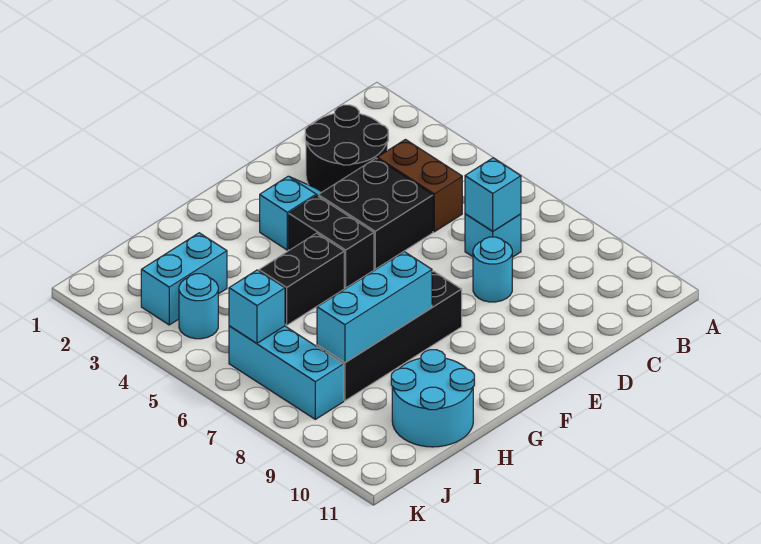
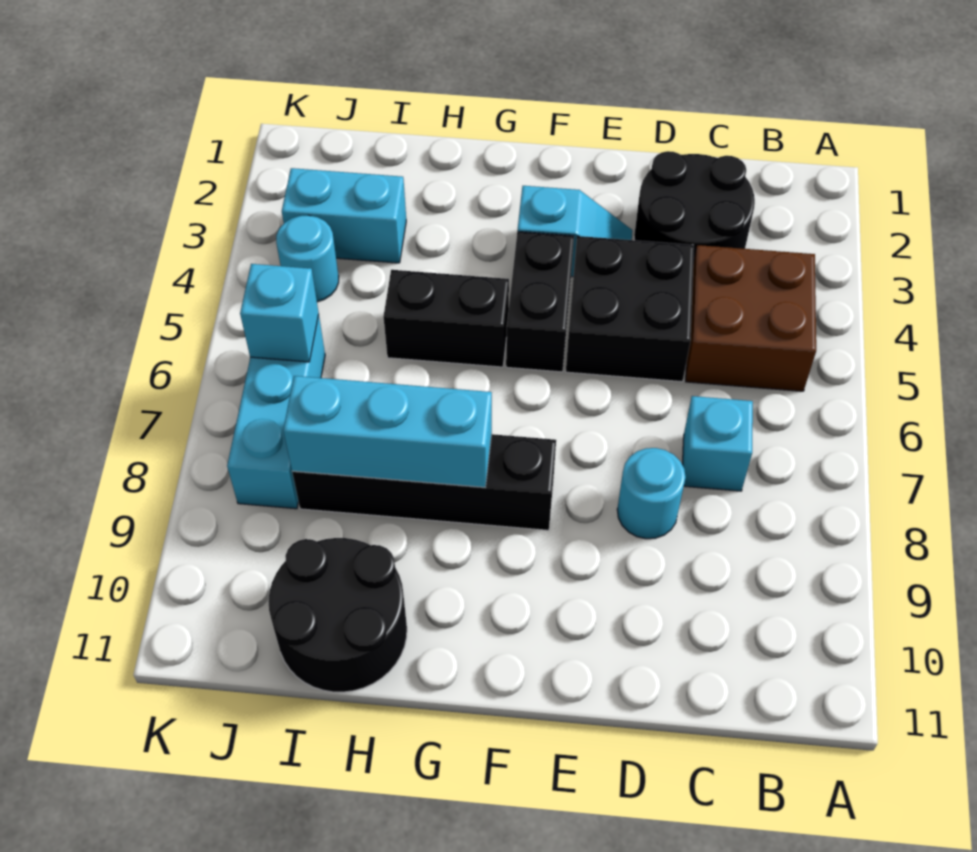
brown brick C4:C5 level 1 -> brown brick B4:C5 level 1
cyan brick C7 level 2 -> none
cyan round brick H10:I11 level 1 -> black round brick H10:I11 level 1

